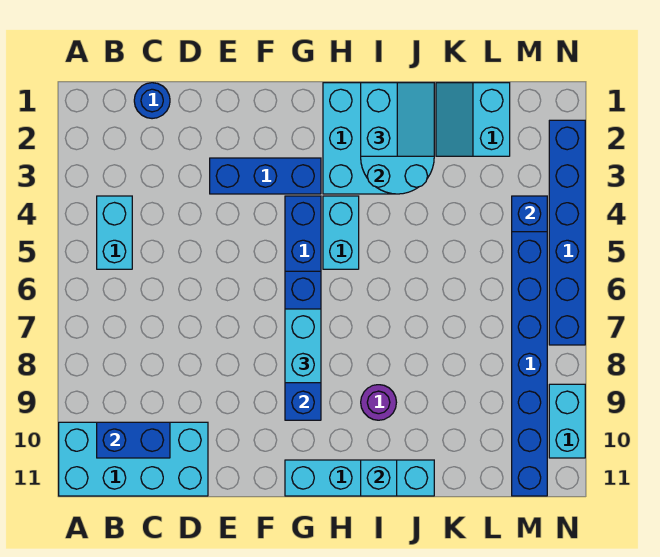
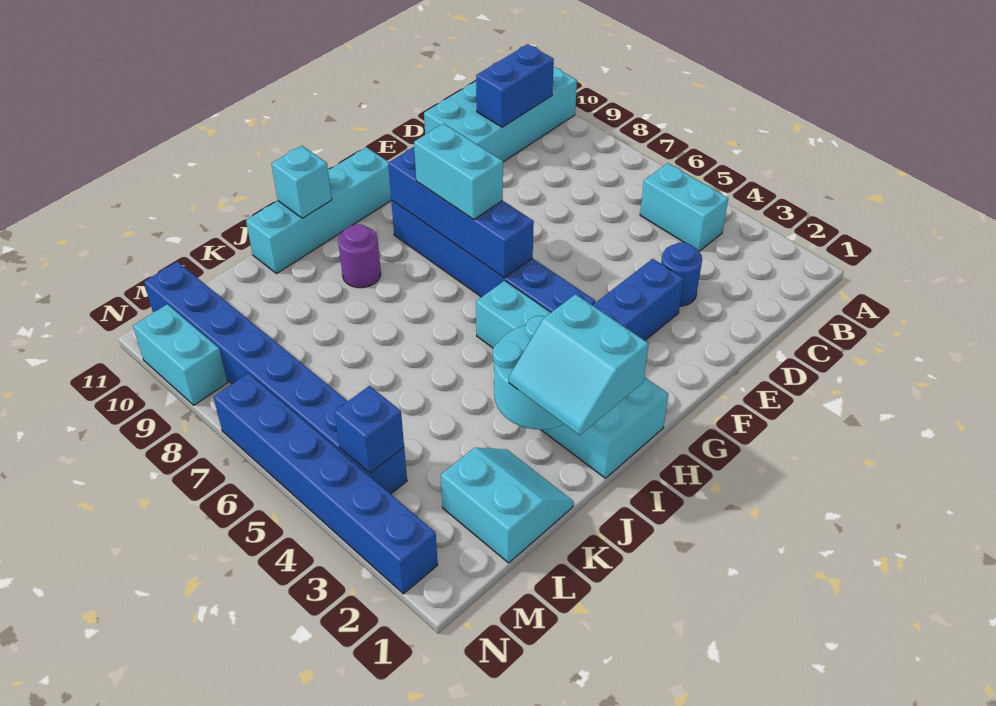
blue round brick C1 level 1 -> blue round brick D3 level 1

